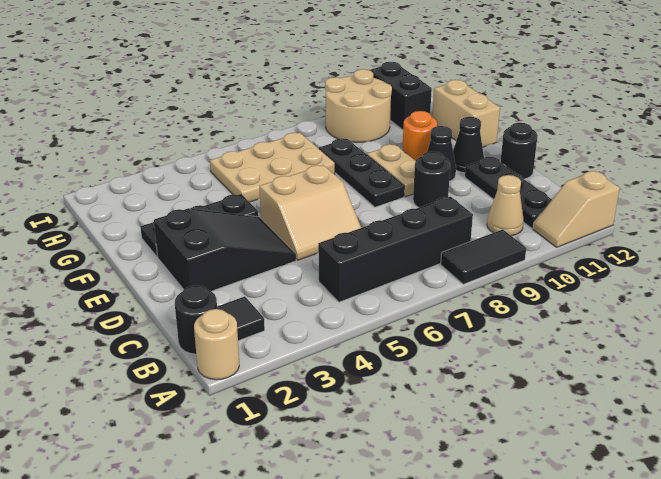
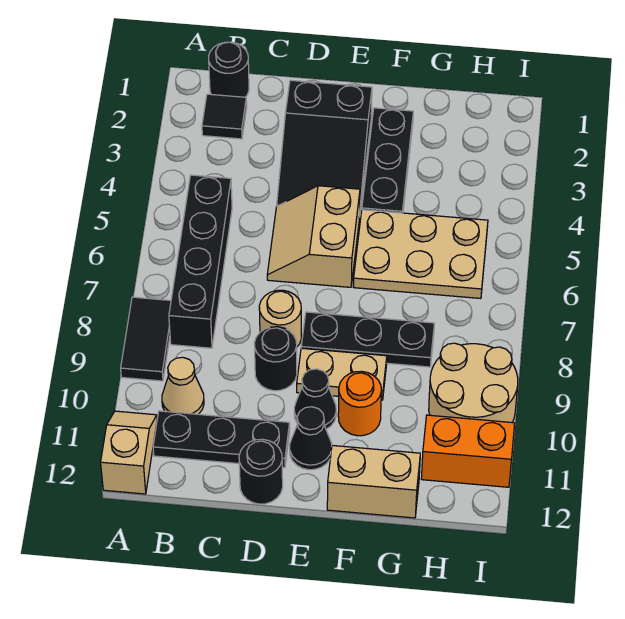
tan round brick A1 level 1 -> tan round brick D8 level 1
tan plate G5:H7 level 1 -> tan plate F5:H6 level 1
black brick H11:I11 level 1 -> orange brick H11:I11 level 1

